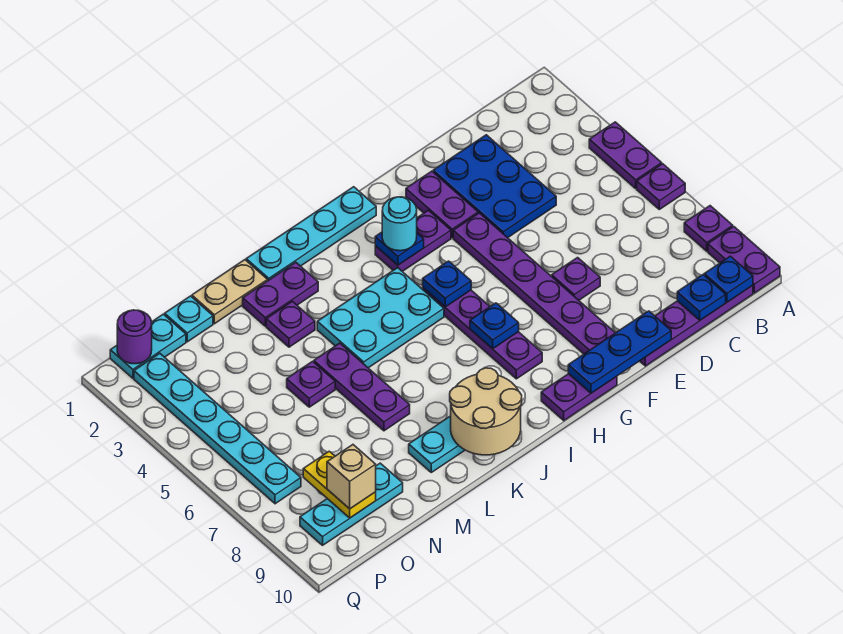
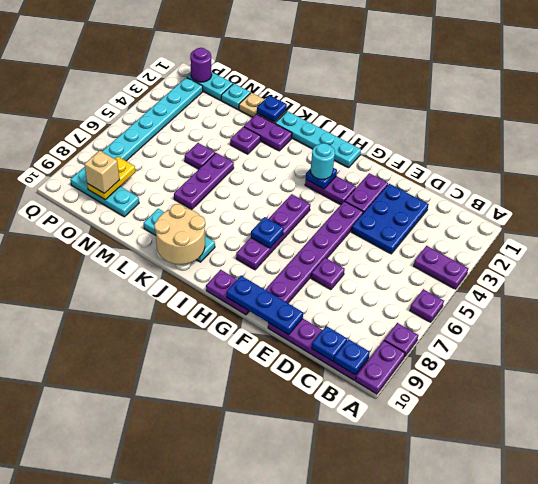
purple plate A4:A5 level 1 -> purple plate A4:B4 level 1
blue plate H5 level 2 -> blue plate L1 level 2
cyan plate I4:K5 level 1 -> none

